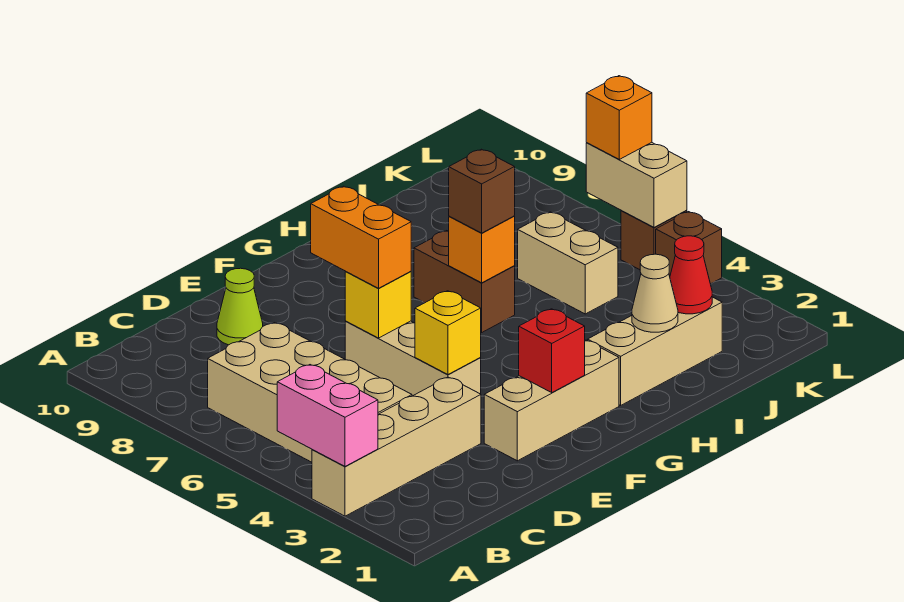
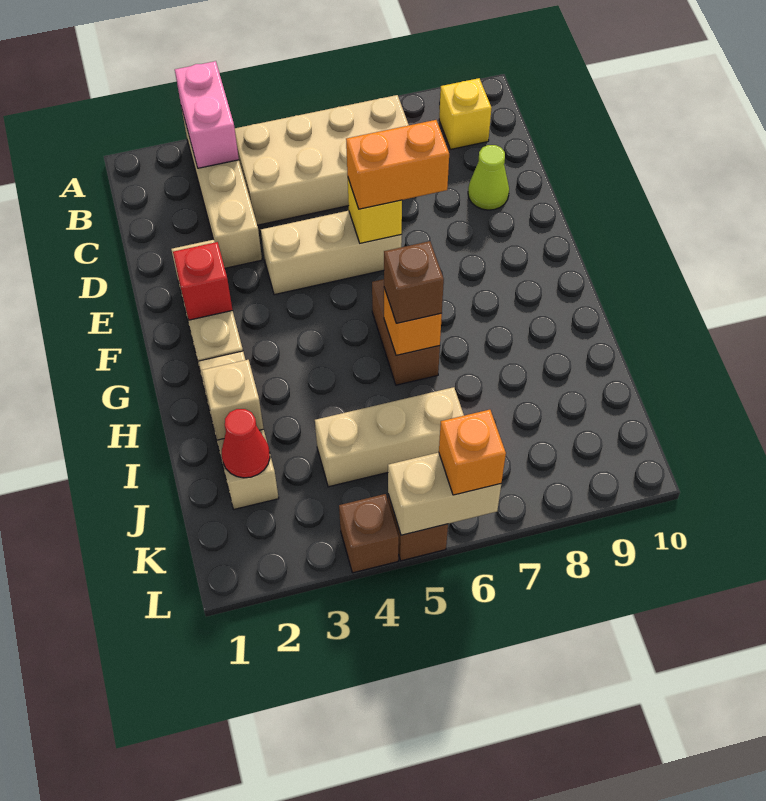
pink brick A3:A4 level 2 -> pink brick A3:B3 level 2
yellow brick E4 level 2 -> yellow brick B9 level 1
brown brick H6:H7 level 1 -> brown brick G6:H6 level 1
tan cone I2 level 2 -> tan brick I2 level 2
tan brick J5:J6 level 1 -> tan brick J4:J6 level 1

